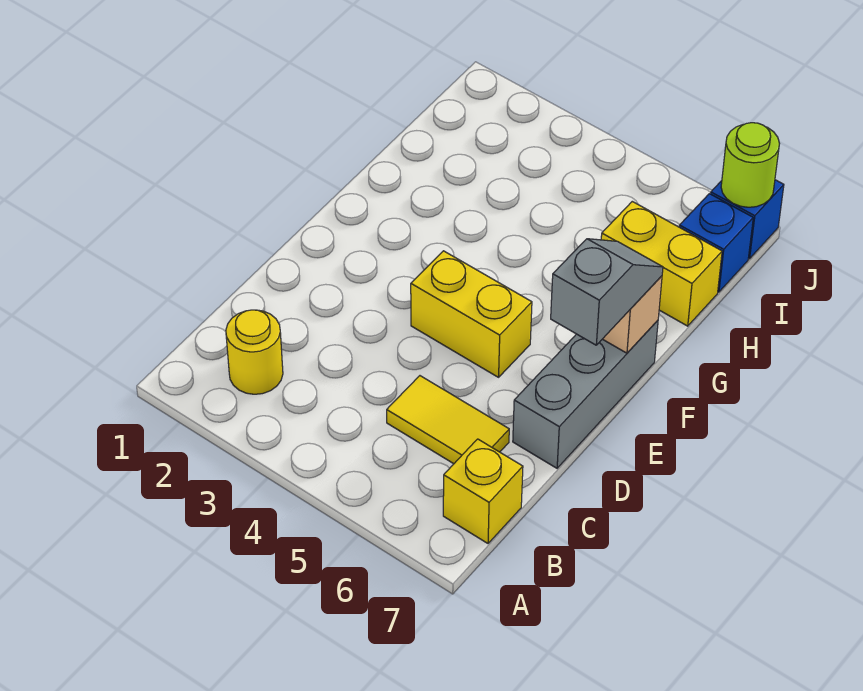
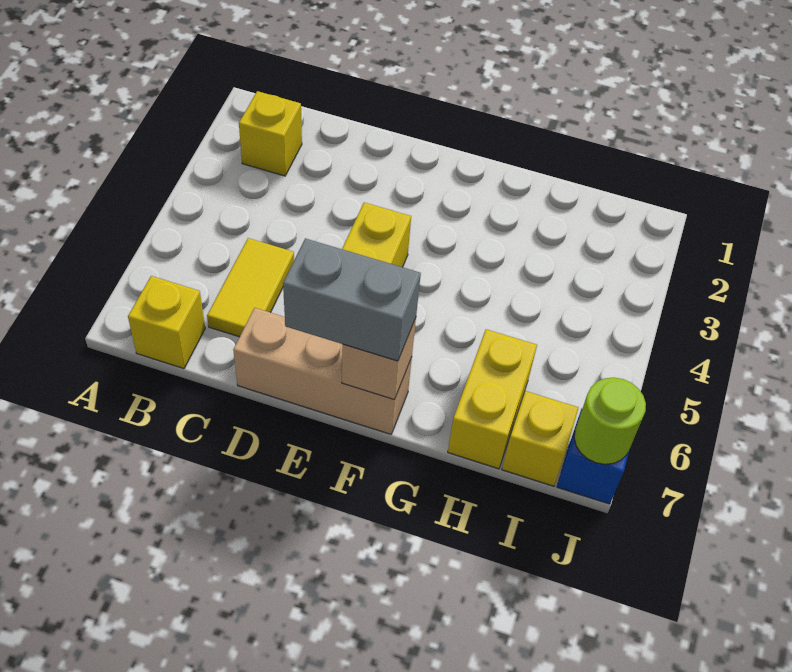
yellow round brick B2 level 1 -> yellow brick B2 level 1
grey brick D7:F7 level 1 -> tan brick D7:F7 level 1
grey slope E7:F7 level 3 top E -> grey brick E7:F7 level 3
blue brick I7 level 1 -> yellow brick I7 level 1

